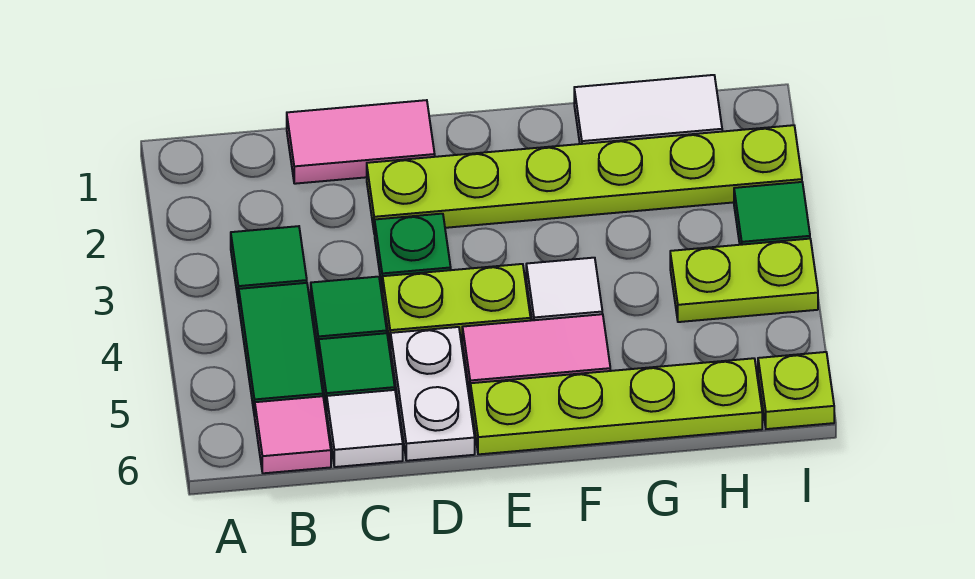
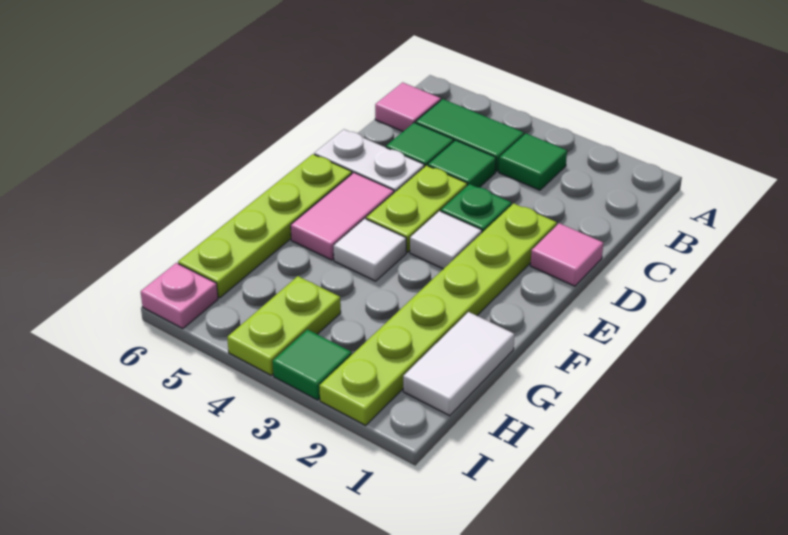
pink tile C1:D1 level 1 -> pink tile D1 level 1
white tile C6 level 1 -> white tile E3 level 1
lime plate I6 level 1 -> pink plate I6 level 1

